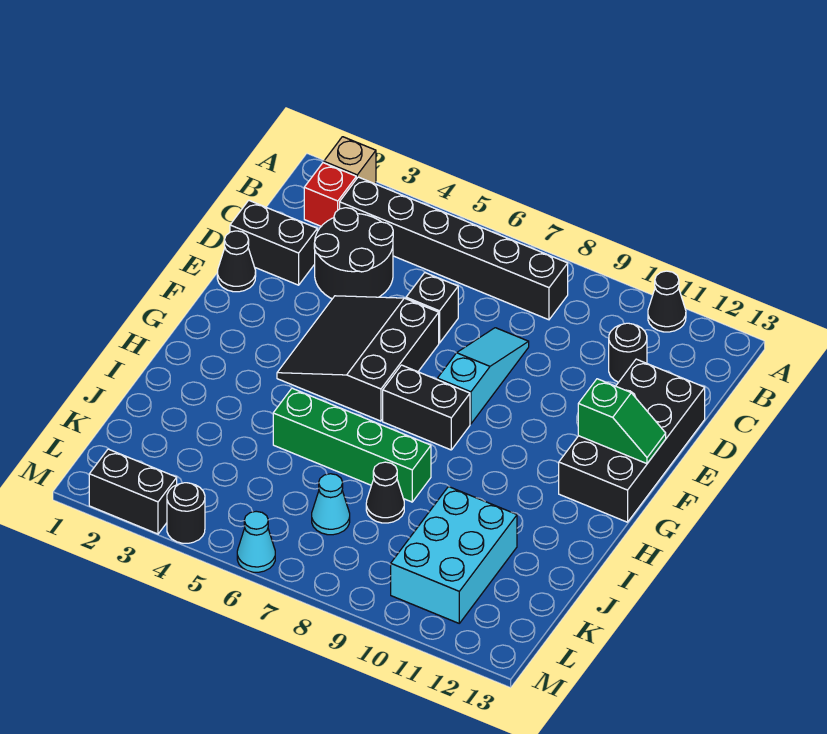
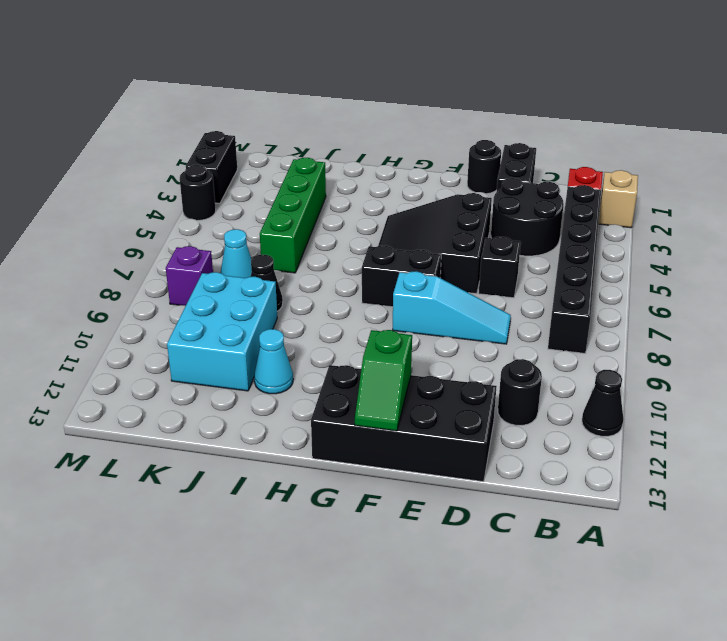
black cone E1 level 1 -> black round brick E1 level 1
black slope E4:G6 level 1 top 6 -> black slope E4:G6 level 1 top E
black brick G7:G8 level 1 -> black brick F7:G7 level 1
green brick I5:I8 level 1 -> green brick J3:J6 level 1
cyan brick J10:L11 level 1 -> cyan brick J9:K11 level 1
none -> purple brick L8 level 1
cyan cone M6 level 1 -> cyan cone I11 level 1

